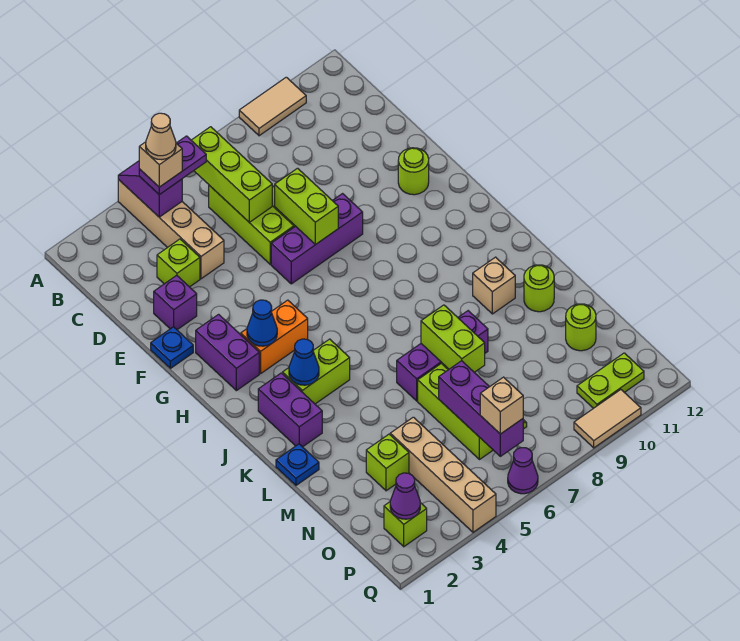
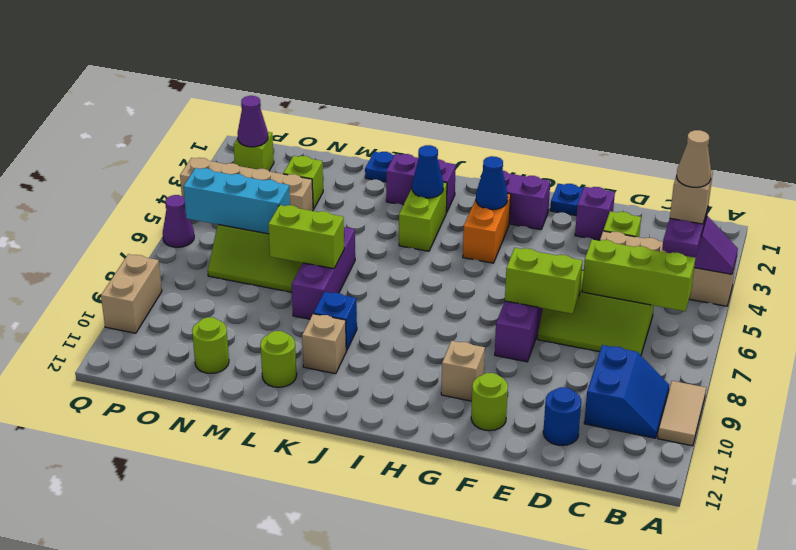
none -> blue slope B9:C10 level 1 top C
none -> blue round brick D11 level 1
none -> blue brick K9 level 1
purple brick N6:P6 level 2 -> cyan brick N6:P6 level 2
tan brick P6 level 3 -> tan brick G10 level 1
lime plate P10:P11 level 1 -> none
tan tile Q9:Q10 level 1 -> tan brick Q9:Q10 level 1

